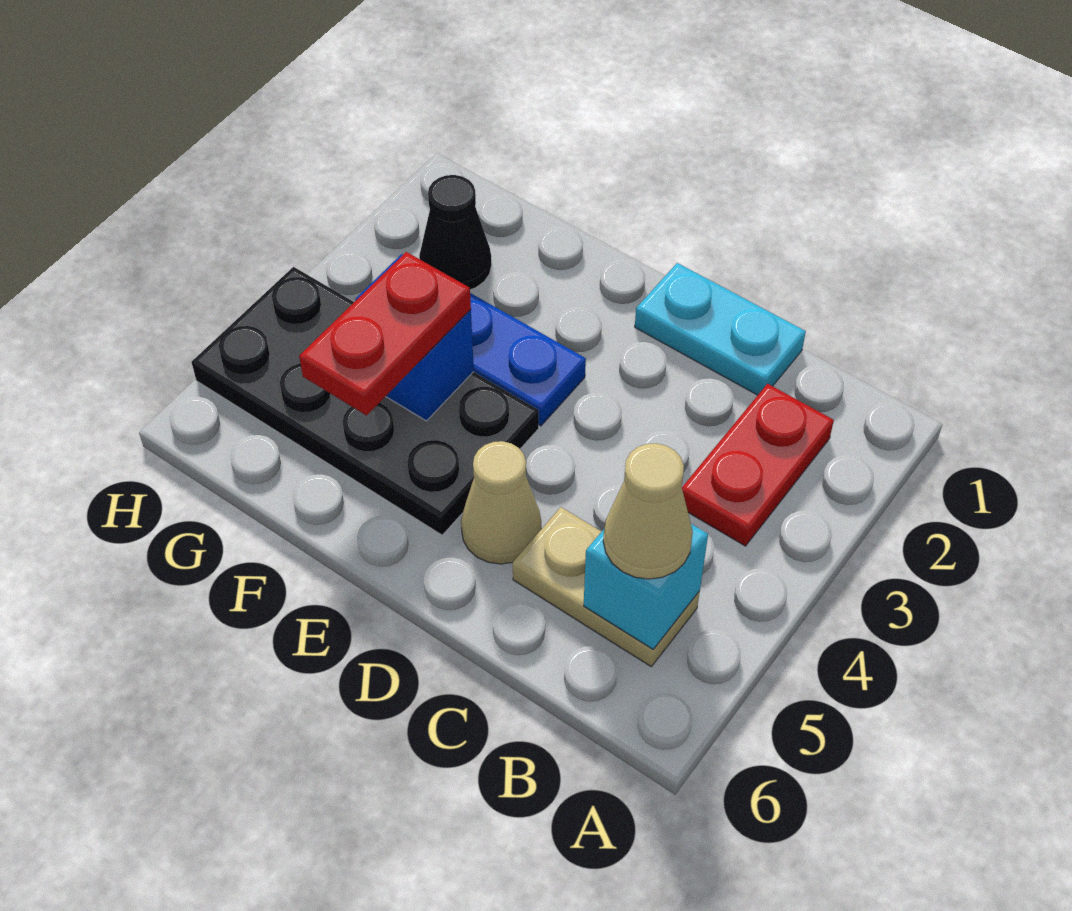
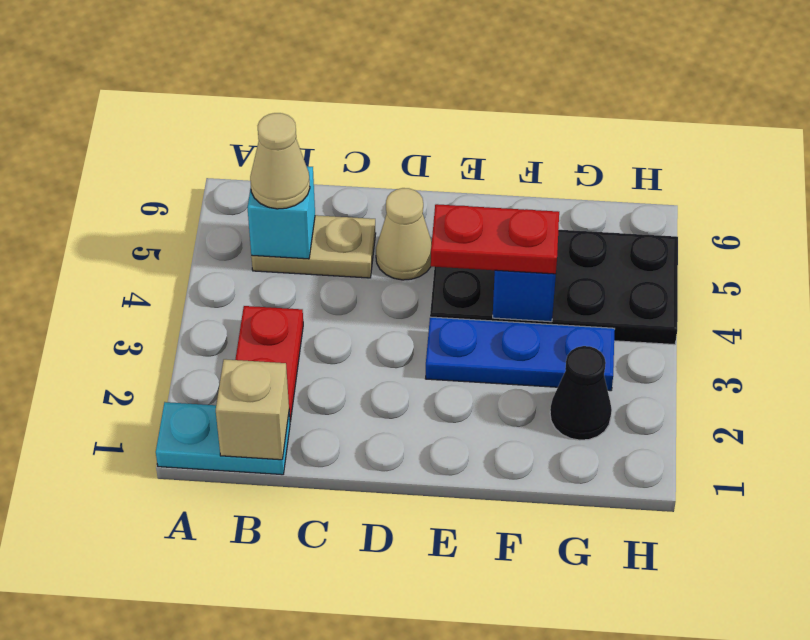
none -> tan brick B1 level 2
cyan plate C1:D1 level 1 -> cyan plate A1:B1 level 1
red plate F4:F5 level 3 -> red plate E4:F4 level 3

